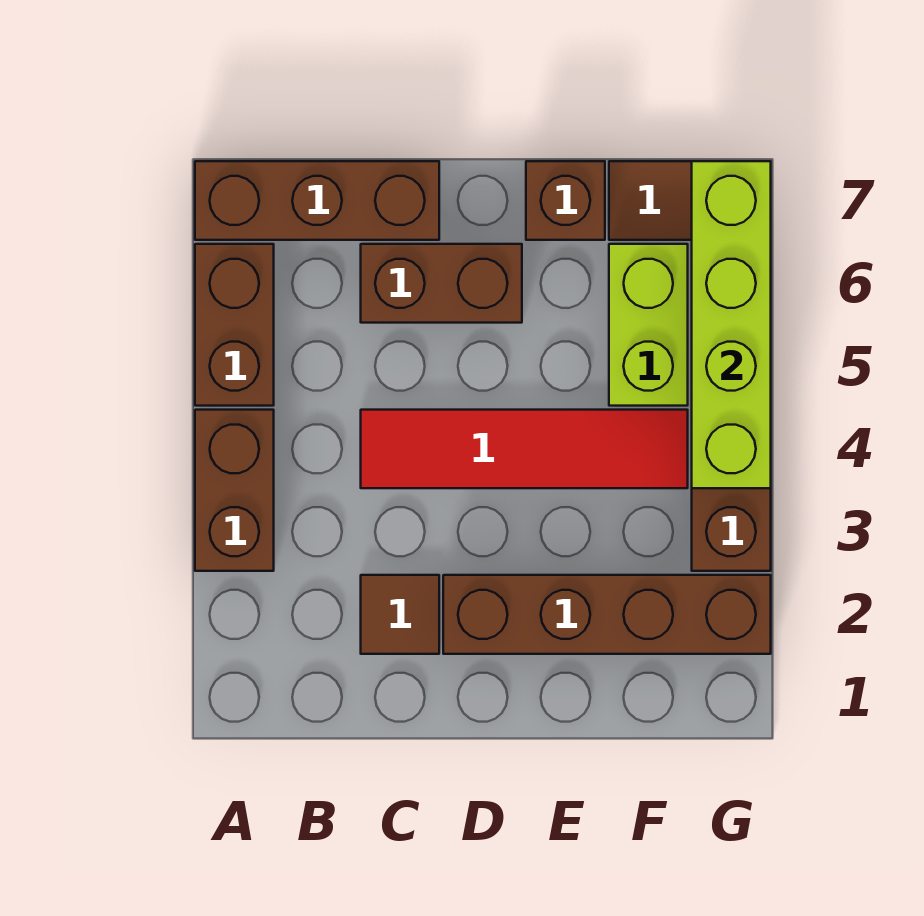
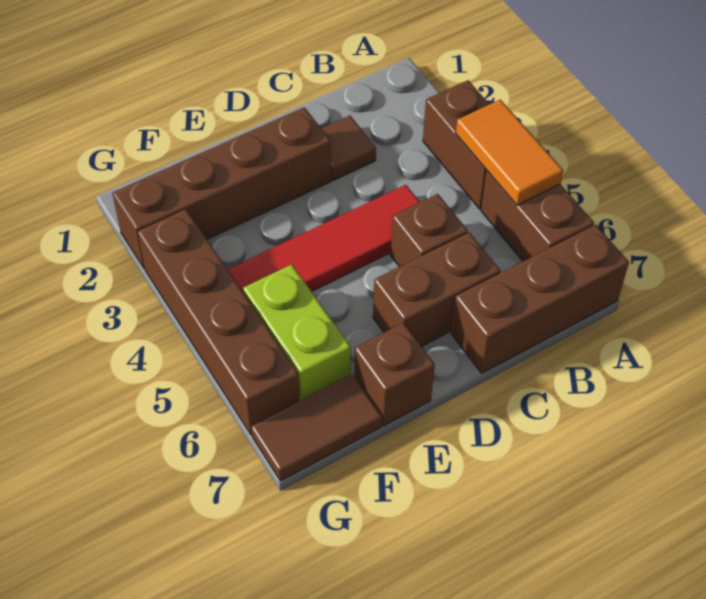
none -> orange tile A4:A5 level 2
none -> brown brick C5 level 1
lime brick G4:G7 level 2 -> none

